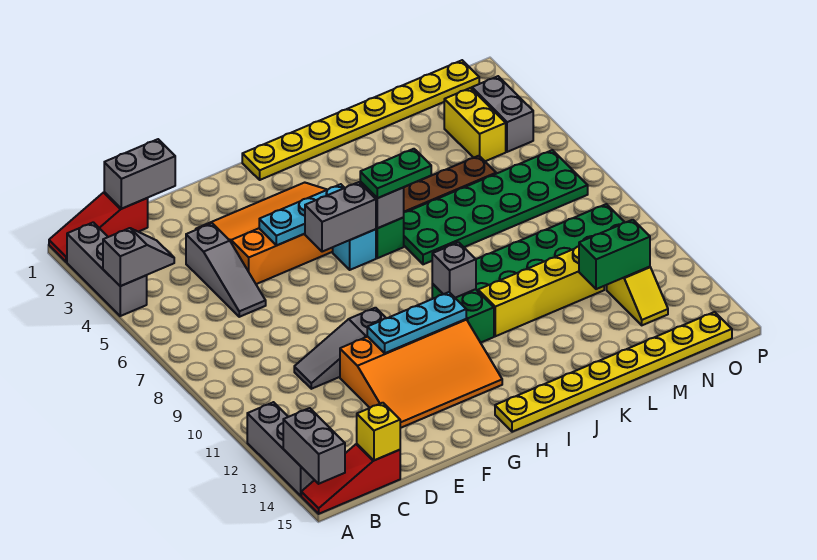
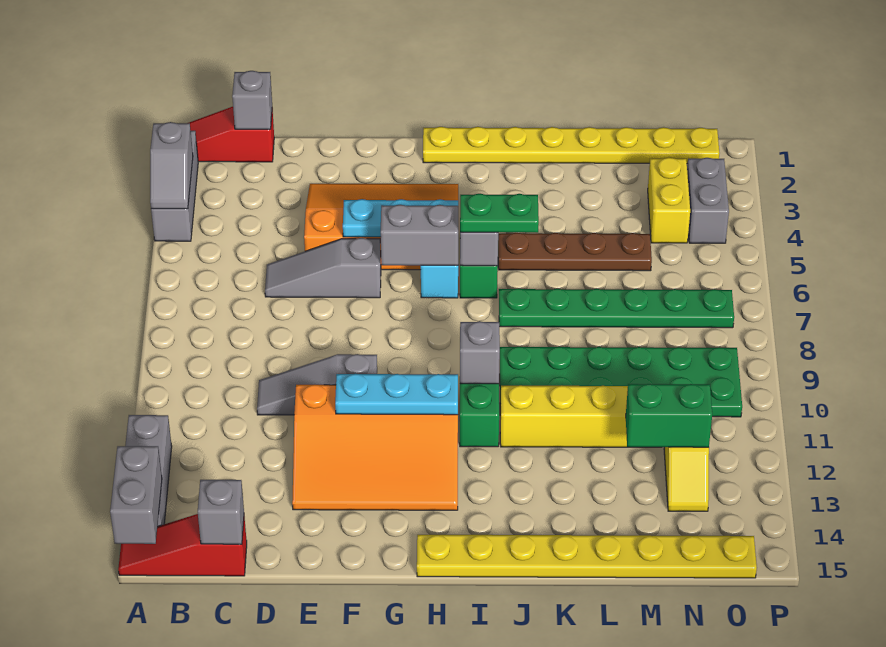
grey slope A4:B4 level 2 top A -> grey slope A3:A4 level 2 top 3
grey brick C1:D1 level 2 -> grey brick C1 level 2
yellow brick C15 level 2 -> grey brick C15 level 2
grey slope D4:D6 level 1 top 4 -> grey slope D6:F6 level 1 top F
green plate J6:O7 level 1 -> green plate J7:O7 level 1

